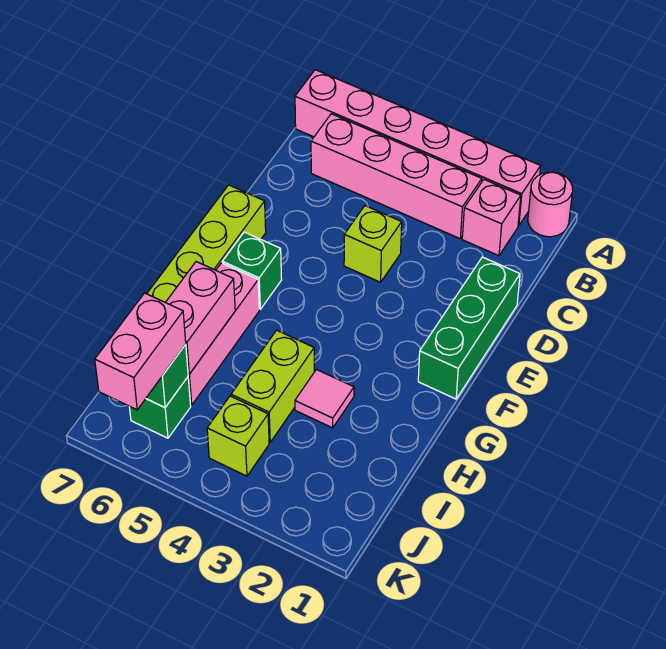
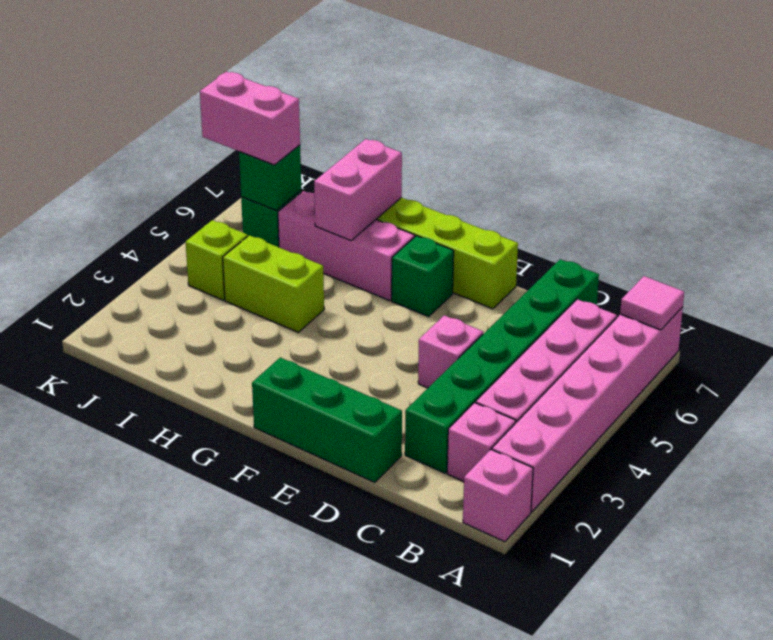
pink round brick A1 level 1 -> pink brick A1 level 1
none -> green brick C2:C7 level 1
lime brick D4 level 1 -> pink brick D4 level 1
pink tile H3 level 1 -> pink tile A7 level 2
pink brick H6:I6 level 2 -> pink brick H6:H7 level 2

